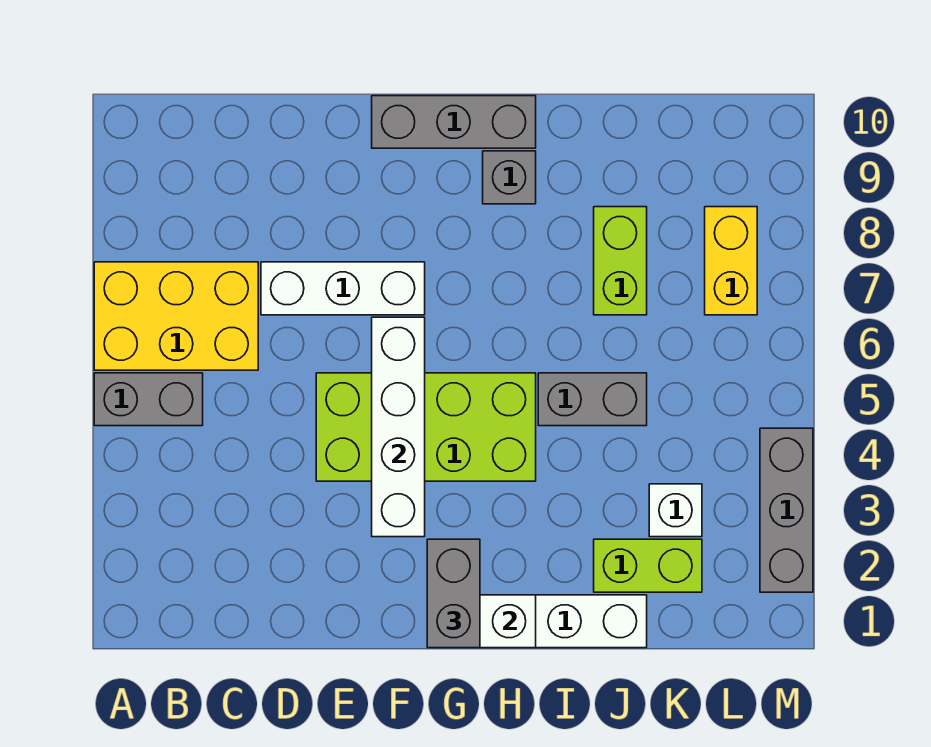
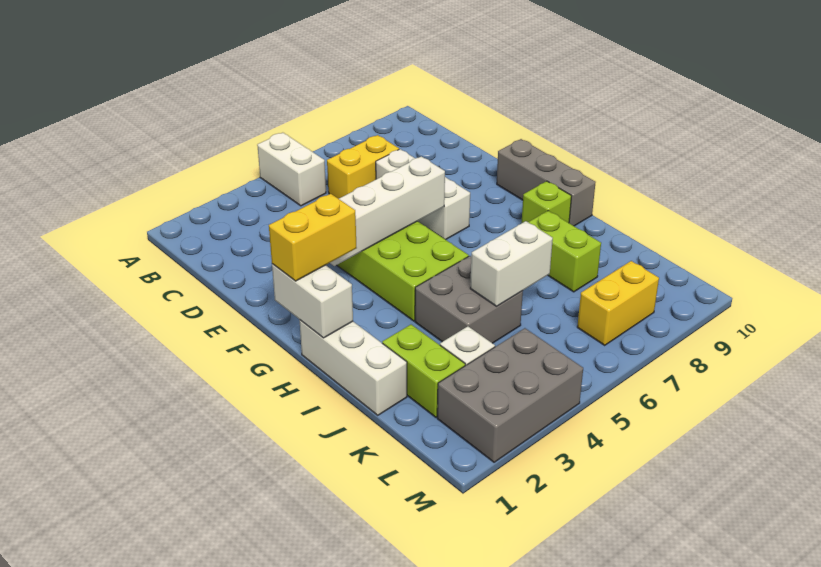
grey brick A5:B5 level 1 -> white brick A5:B5 level 1
yellow brick A6:C7 level 1 -> yellow brick C6:C7 level 1
grey brick G1:G2 level 3 -> yellow brick G1:G2 level 3
grey brick H9 level 1 -> lime brick H9 level 1
grey brick I5:J5 level 1 -> grey brick I4:J5 level 1
none -> white brick J5:J6 level 2
lime brick J7:J8 level 1 -> lime brick I8:J8 level 1
grey brick M2:M4 level 1 -> grey brick L2:M4 level 1

